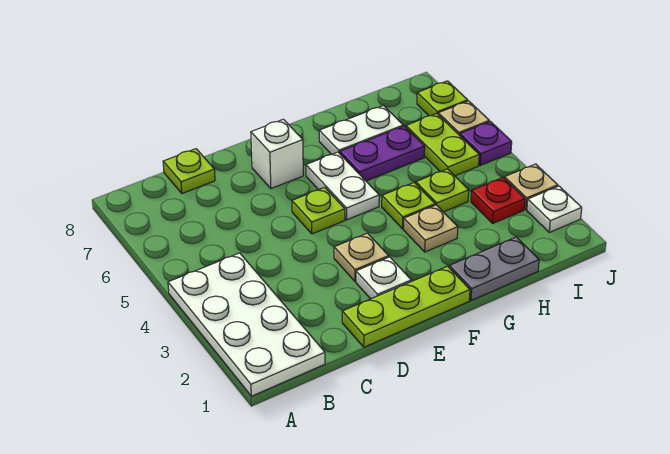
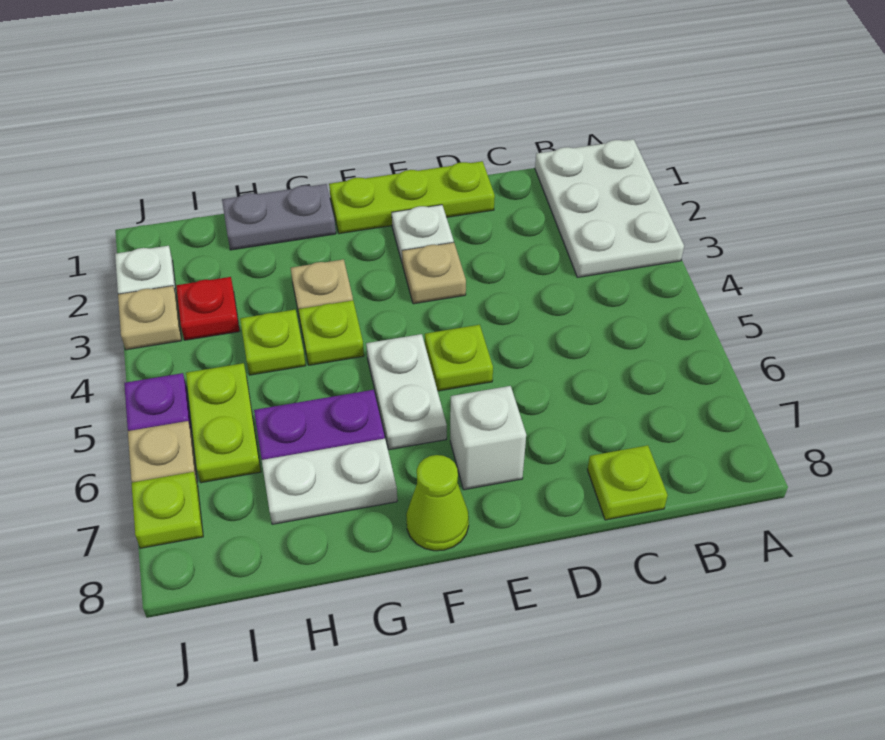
white plate A1:B4 level 1 -> white plate A1:B3 level 1
none -> lime cone F8 level 1

